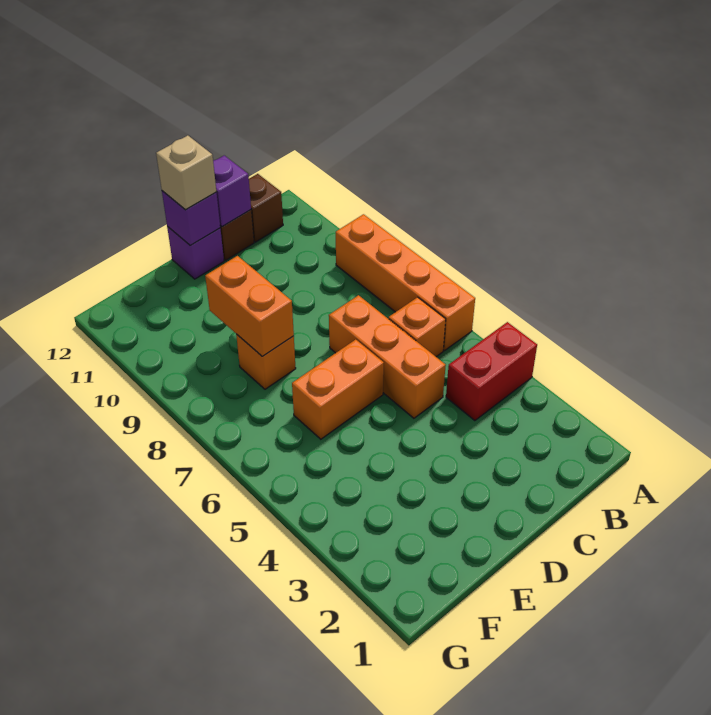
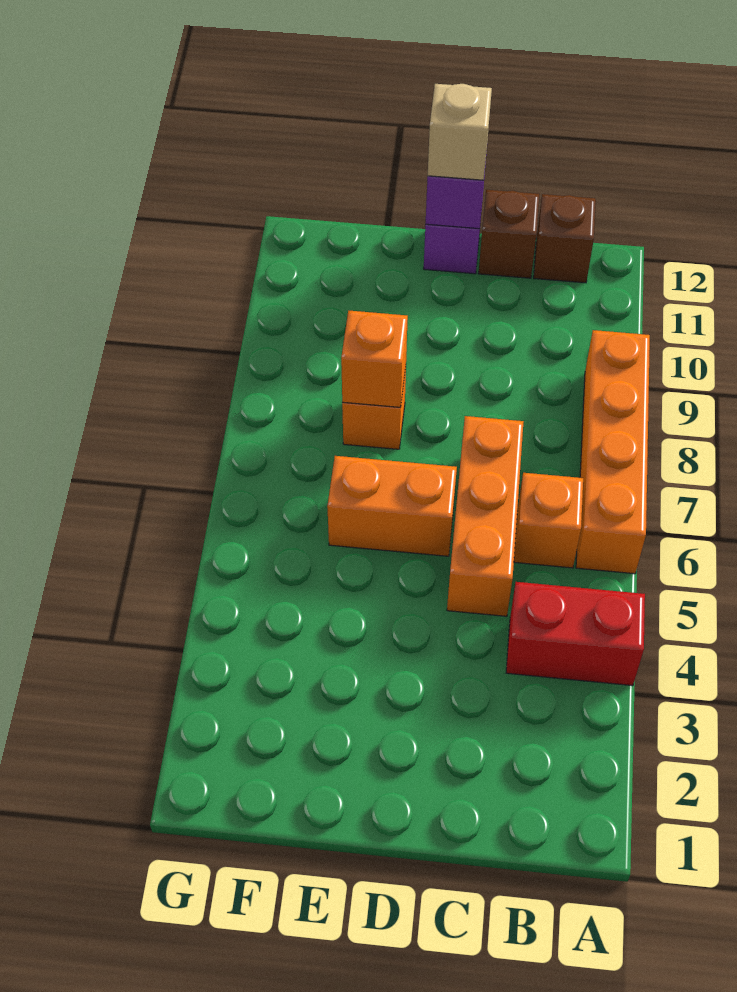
purple brick C12 level 2 -> none
orange brick E8:E9 level 2 -> orange brick E8 level 2

